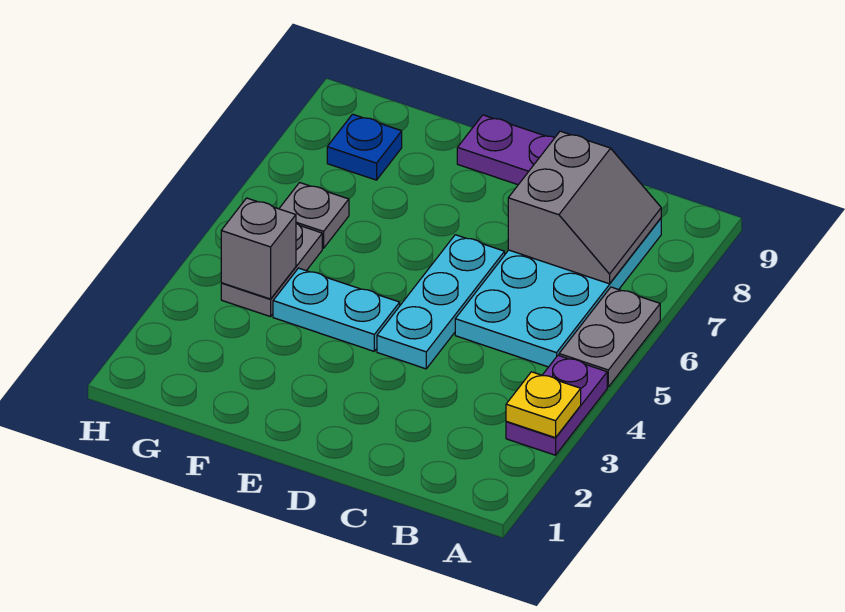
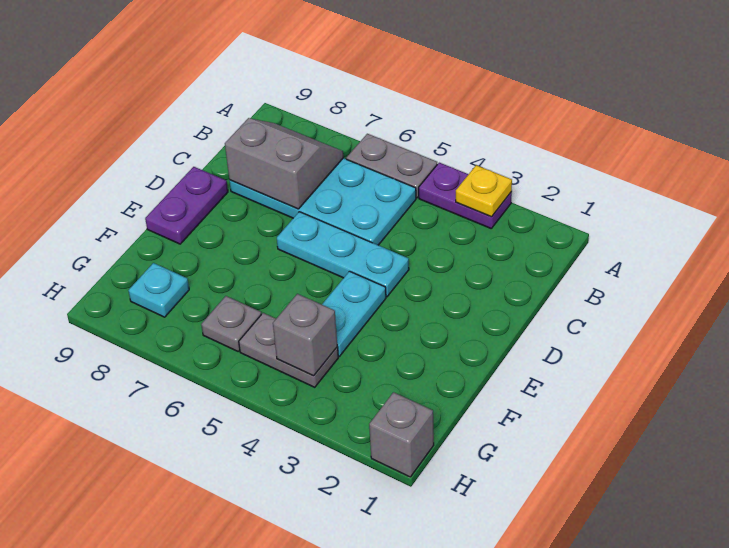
blue plate G8 level 1 -> cyan plate G8 level 1
none -> grey brick H1 level 1

